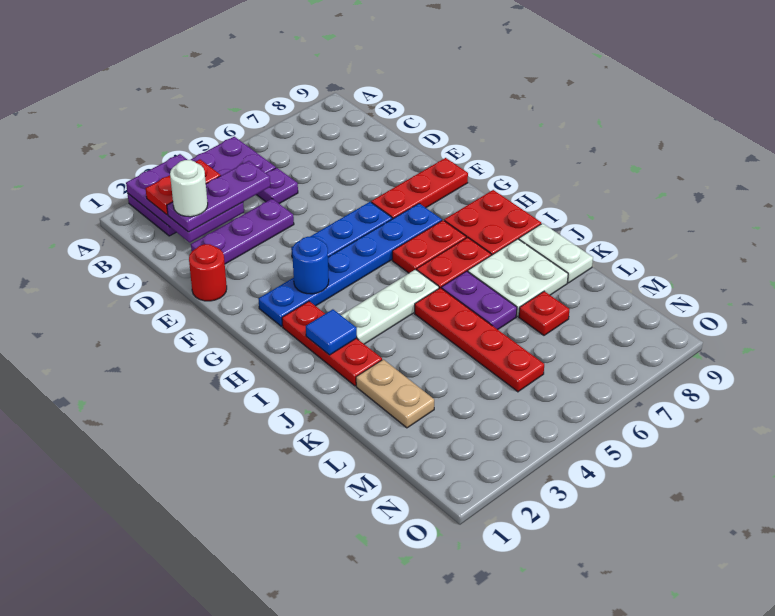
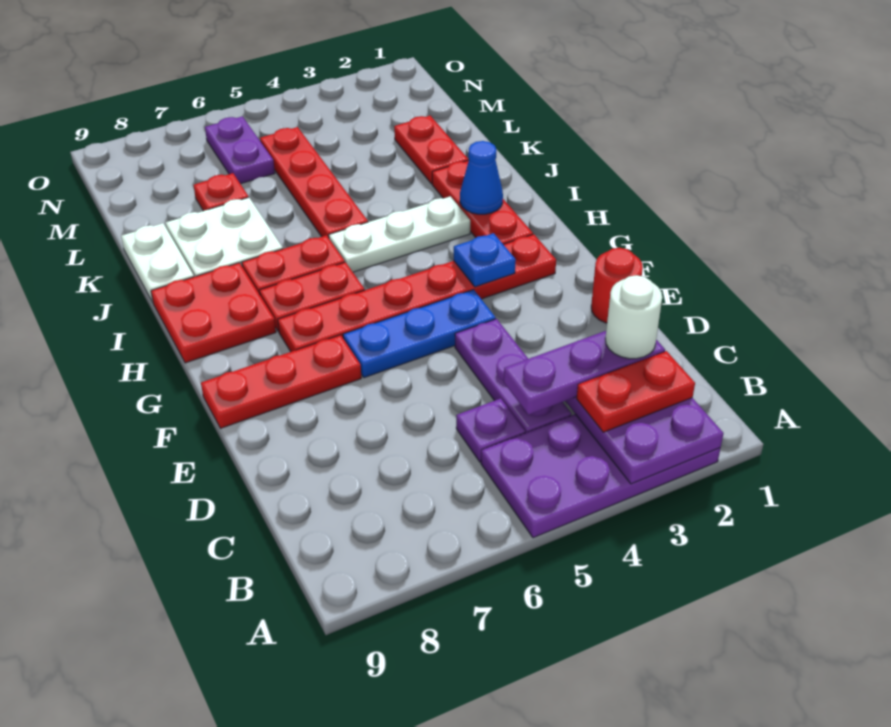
purple plate D2:D4 level 1 -> purple plate C4:E4 level 1
blue plate G2:G7 level 1 -> red plate G2:G7 level 1
blue round brick G3 level 2 -> blue plate G3 level 2
blue tile I2 level 2 -> blue cone I2 level 2
purple plate J6:K6 level 1 -> purple plate M6:N6 level 1
tan plate K2:L2 level 1 -> red plate K2:L2 level 1

